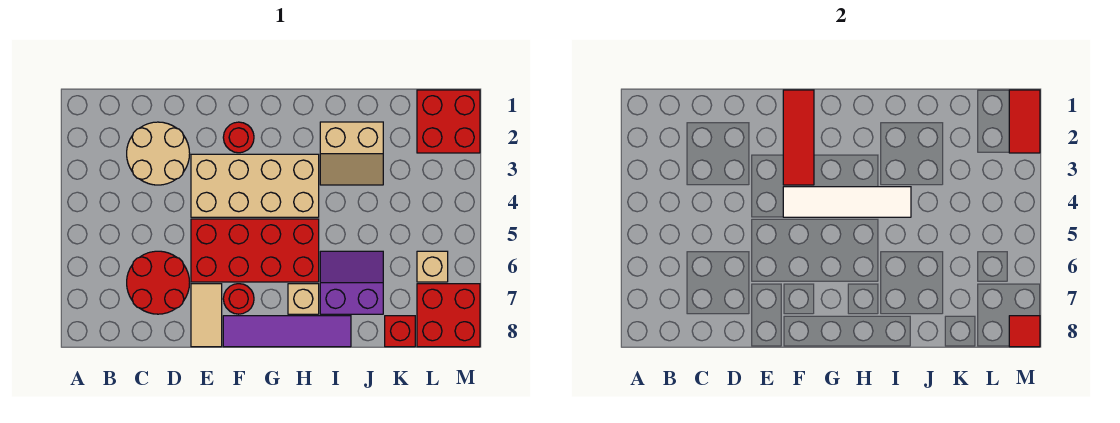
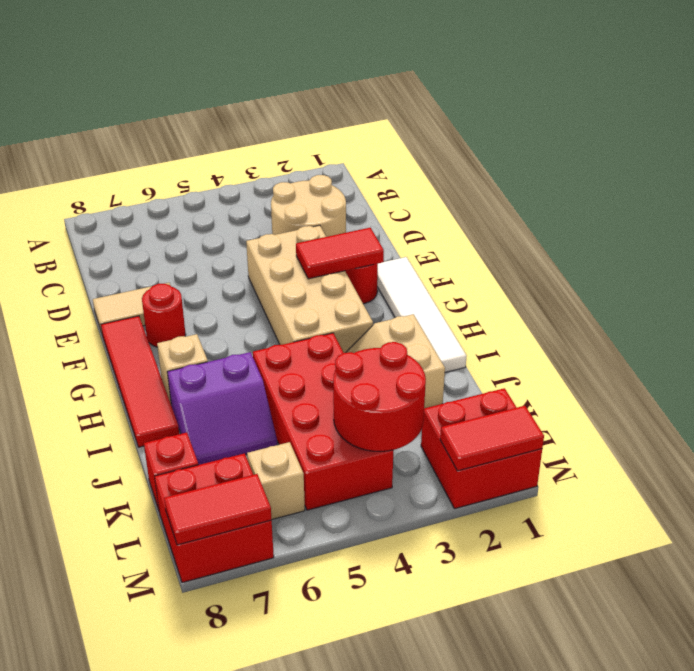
red round brick C6:D7 level 1 -> red round brick K3:L4 level 2
red brick E5:H6 level 1 -> red brick I4:L5 level 1
red tile F1:F3 level 2 -> red tile F2:F3 level 2
white tile F4:I4 level 2 -> white tile F1:I1 level 1
purple tile F8:I8 level 1 -> red tile F8:I8 level 1
purple slope I6:J7 level 1 top 7 -> purple slope I6:J7 level 1 top I
red tile M8 level 2 -> red tile M7:M8 level 2

